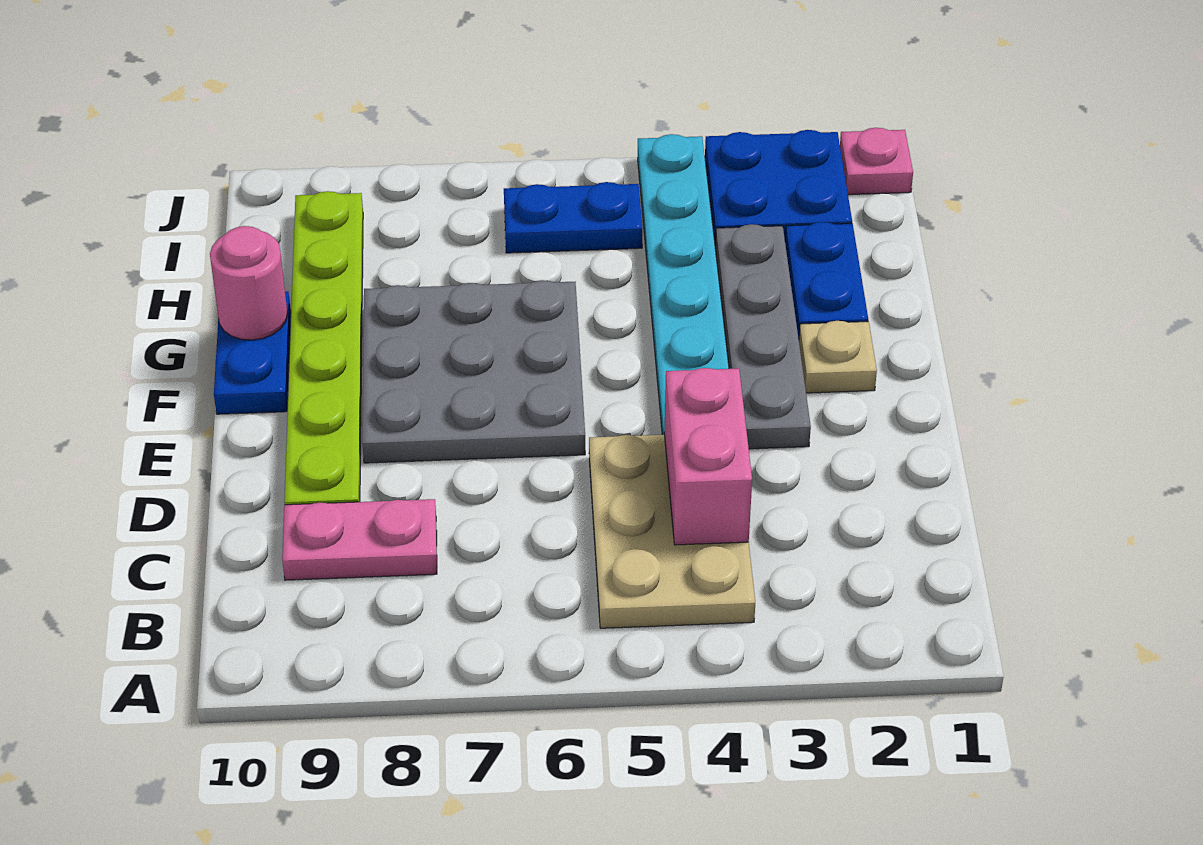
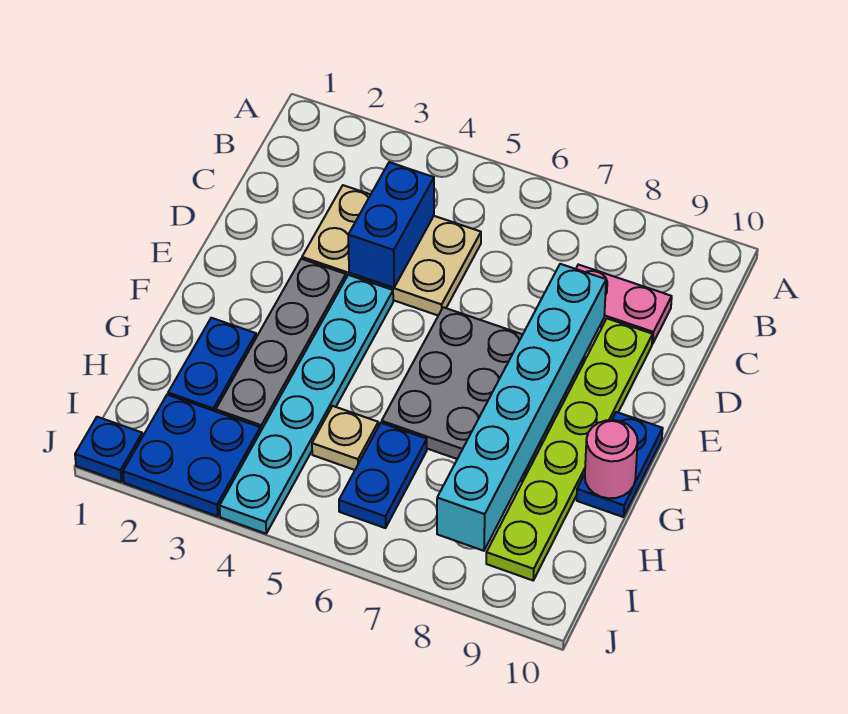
tan plate B4:D5 level 1 -> tan plate C3:D5 level 1
pink brick C4:D4 level 2 -> blue brick C4:D4 level 2
none -> cyan brick D8:I8 level 2
tan plate F2 level 1 -> tan plate H5 level 1
blue plate I5:I6 level 1 -> blue plate H6:I6 level 1
pink plate J1 level 1 -> blue plate J1 level 1

